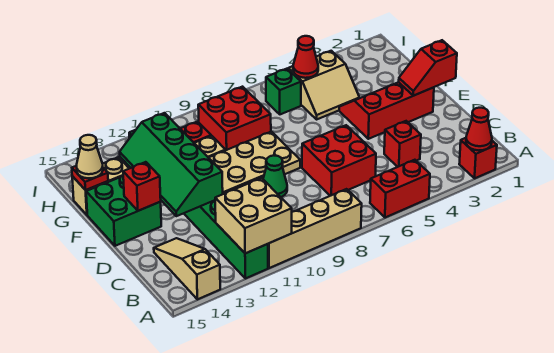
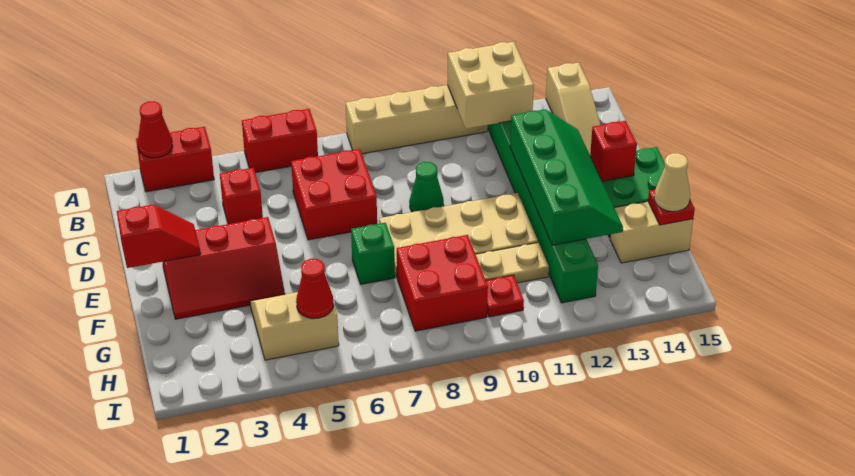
red brick A2 level 1 -> red brick A2:A3 level 1
green brick H6 level 1 -> green brick F7 level 1

